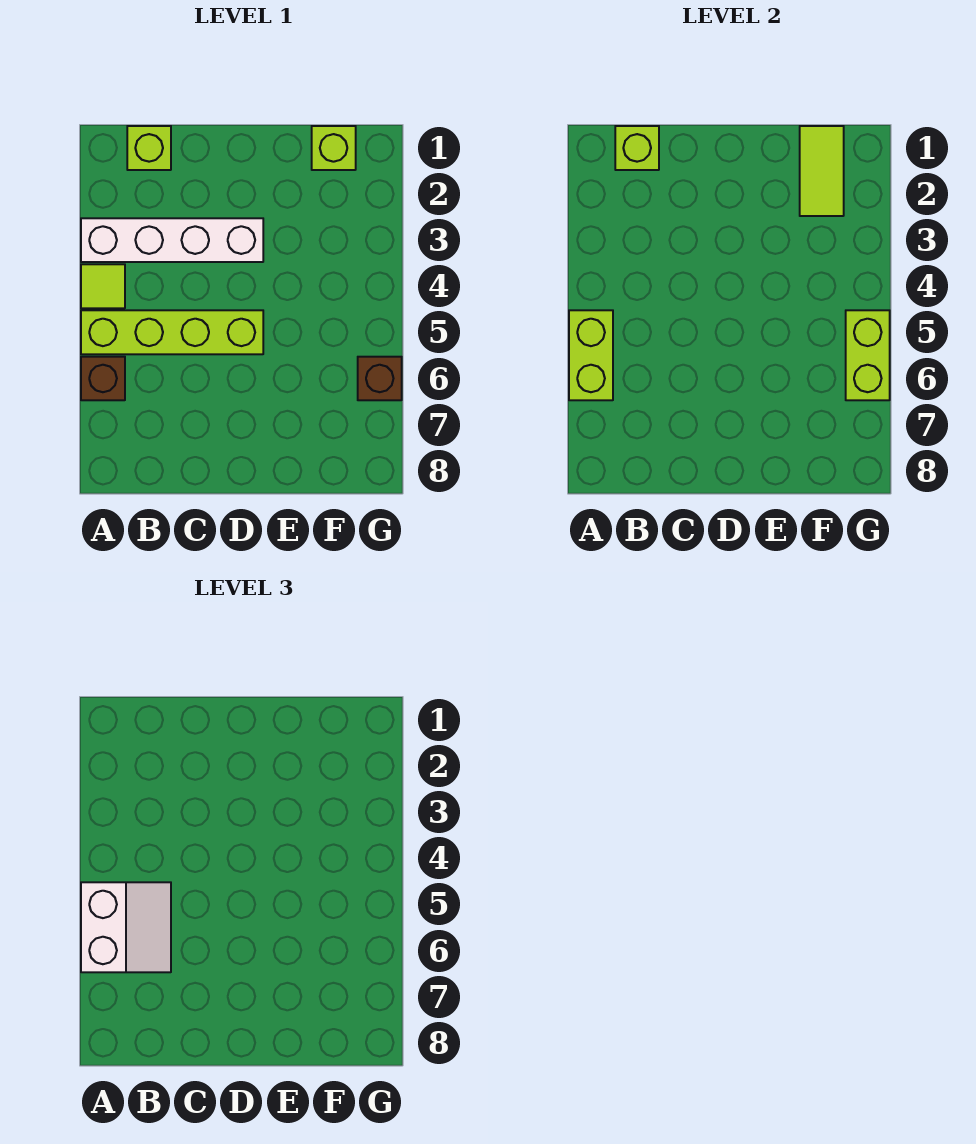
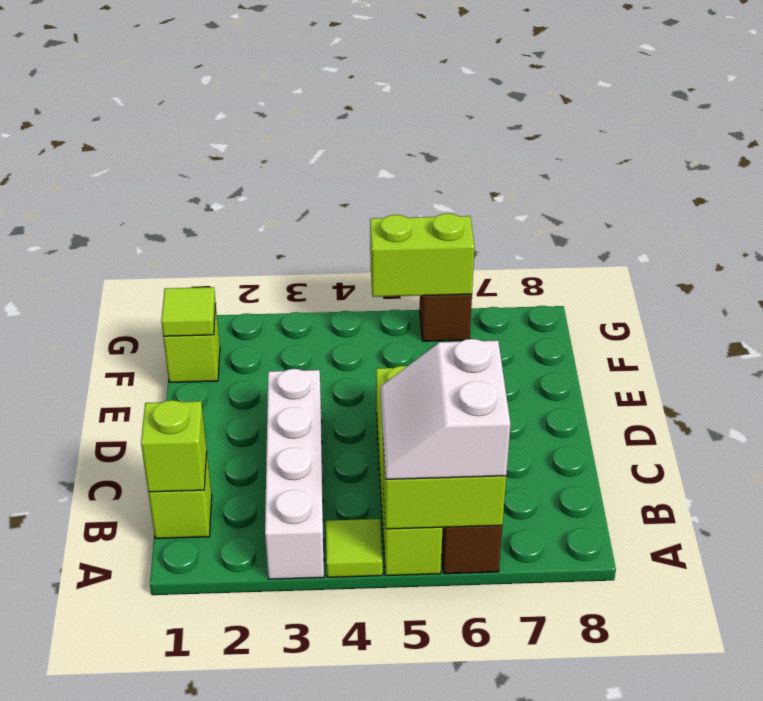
white slope A5:B6 level 3 top A -> white slope A5:B6 level 3 top 6
lime tile F1:F2 level 2 -> lime tile F1 level 2

